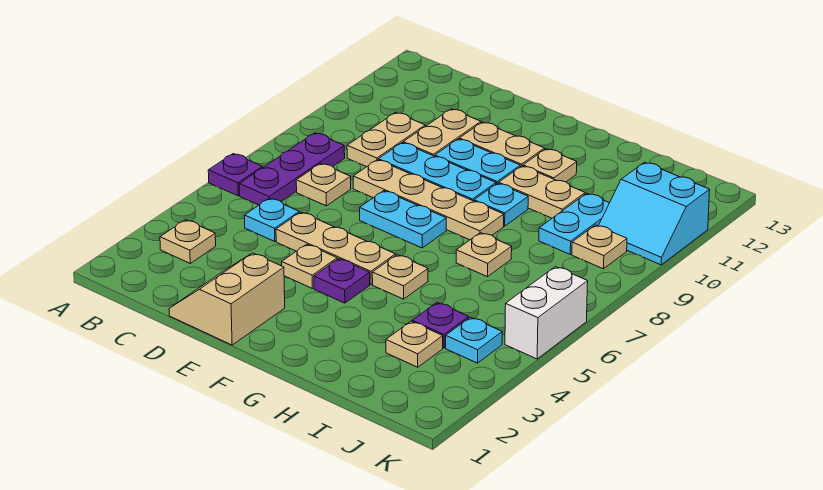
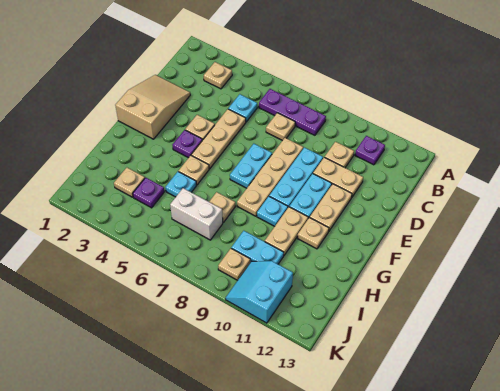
purple plate A6 level 1 -> purple plate B11 level 1
tan plate C9:C10 level 1 -> tan plate C10 level 1
tan slope D1:E2 level 1 top E -> tan slope D1:F2 level 1 top F
cyan plate J4 level 1 -> cyan plate H5 level 1
white brick K5:K6 level 1 -> white brick I6:I7 level 1

